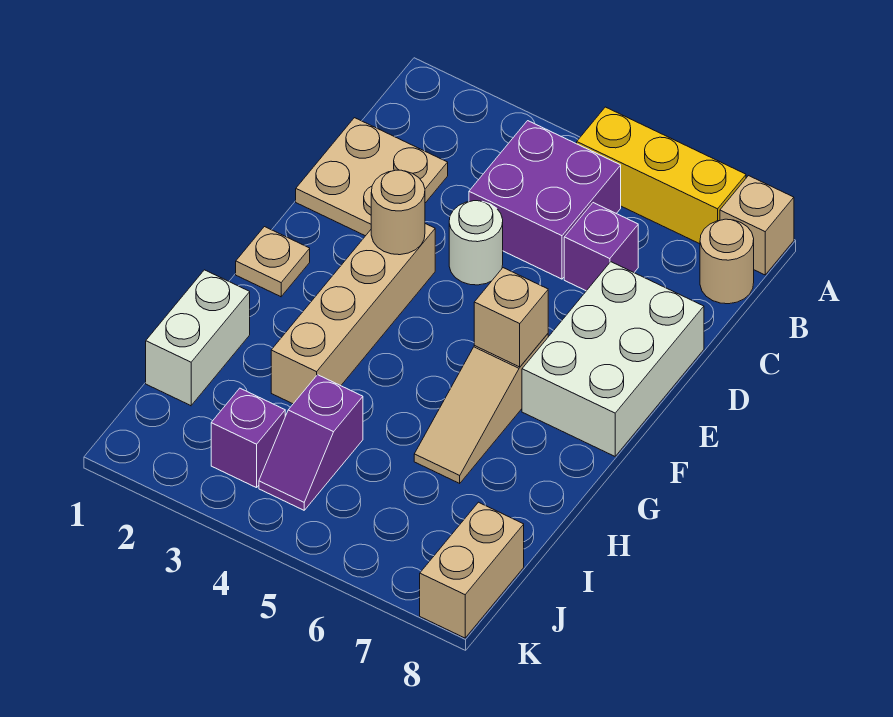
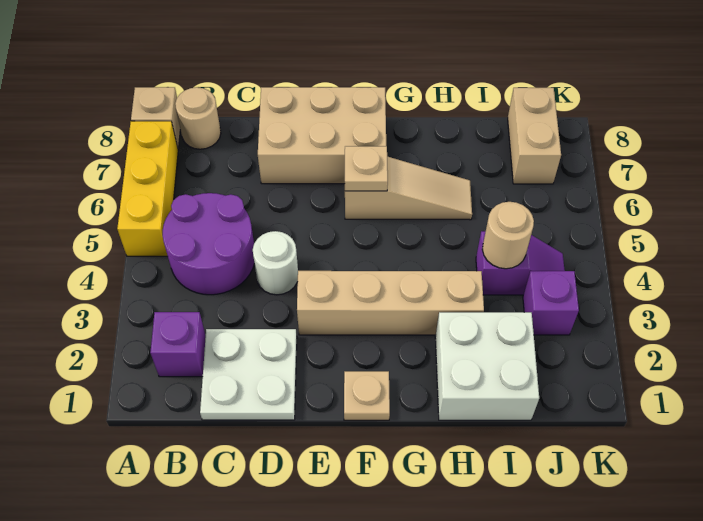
purple brick B4:C5 level 1 -> purple round brick B4:C5 level 1
tan plate C1:D2 level 1 -> white plate C1:D2 level 1
purple brick C6 level 1 -> purple brick B2 level 1
white brick D7:F8 level 1 -> tan brick D7:F8 level 1
tan round brick E3 level 2 -> tan round brick I4 level 2
tan brick F6 level 2 -> tan plate F6 level 2
white brick H1:I1 level 1 -> white brick H1:I2 level 1
tan brick J8:K8 level 1 -> tan brick J7:J8 level 1

